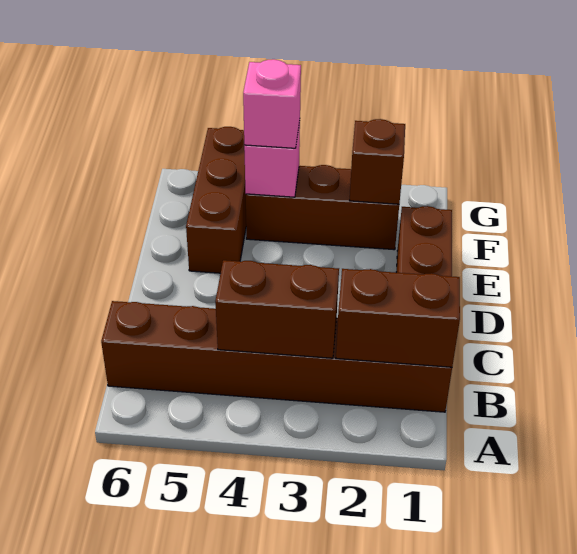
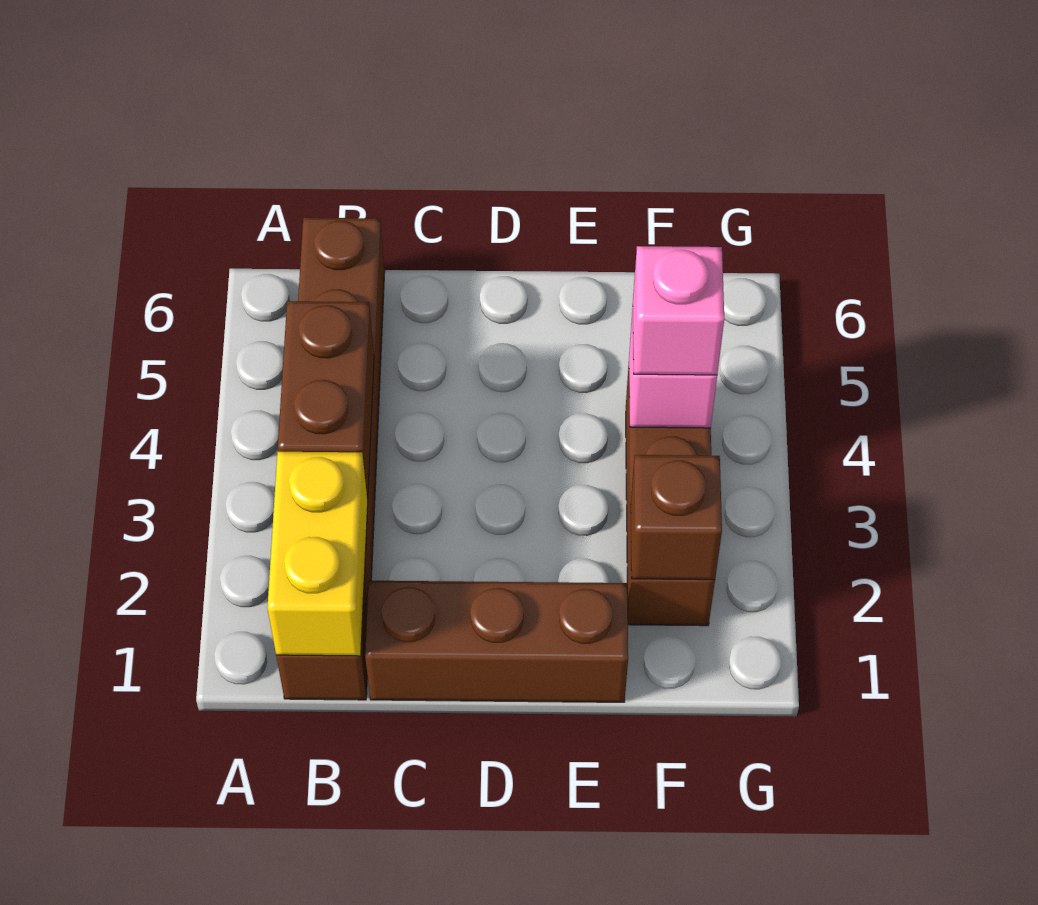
brown brick B1:B2 level 2 -> yellow brick B1:B2 level 2
brown brick E5:G5 level 1 -> none

